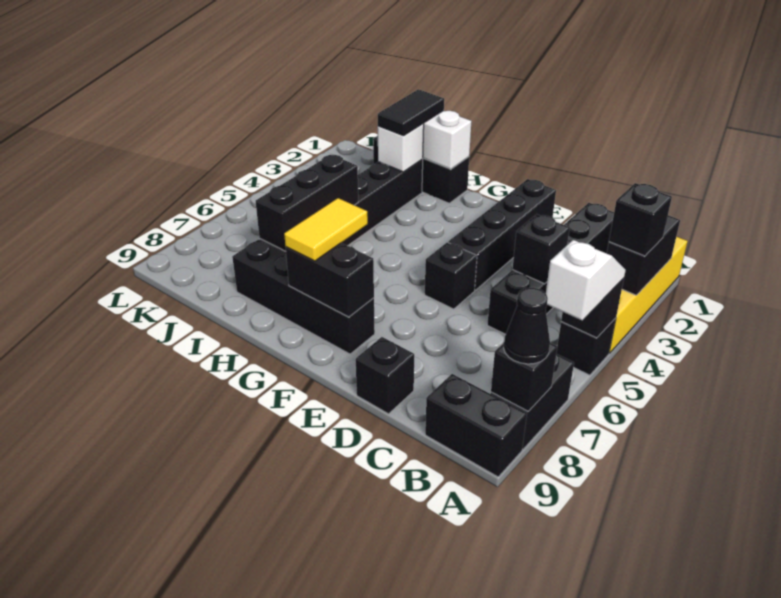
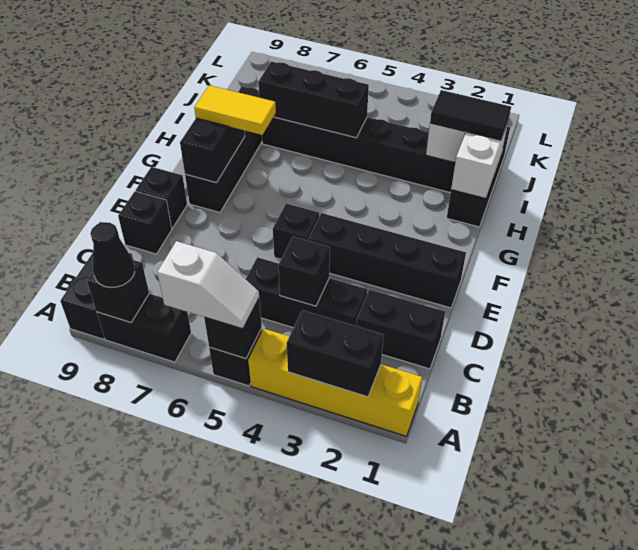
black brick A3 level 3 -> black brick E9 level 1

